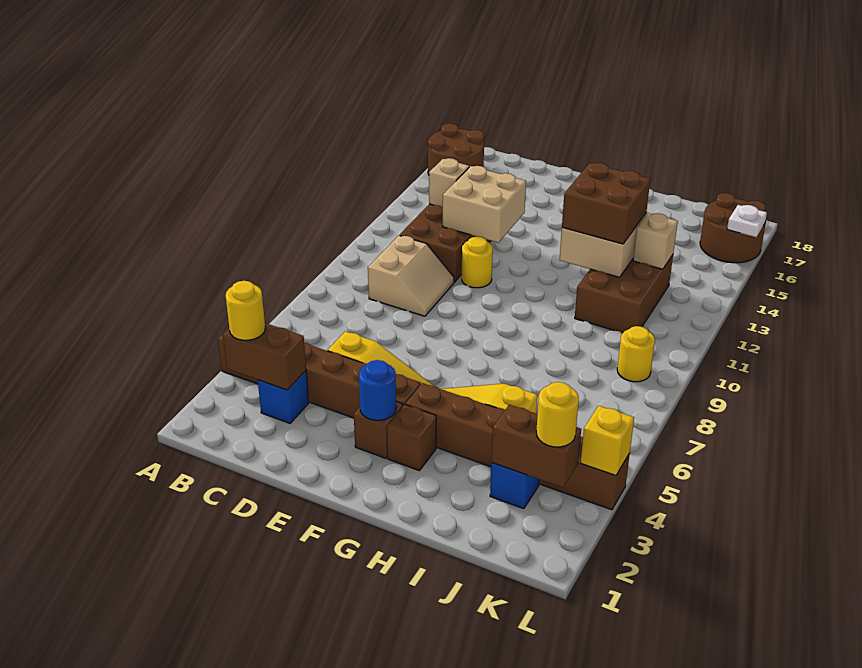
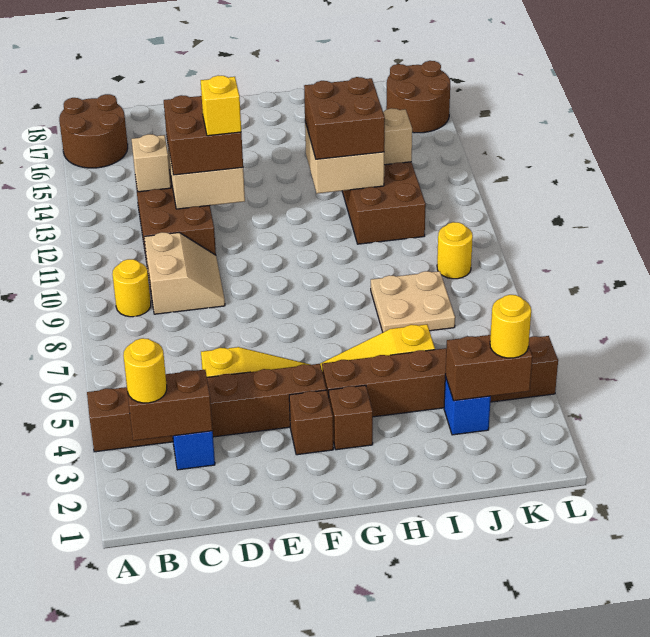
none -> brown brick D12:E13 level 3
yellow round brick E11 level 1 -> yellow round brick B9 level 1
blue round brick F3 level 2 -> none
none -> tan plate I7:J8 level 1
yellow brick L4 level 2 -> yellow brick E12 level 4
white plate L16 level 2 -> none

